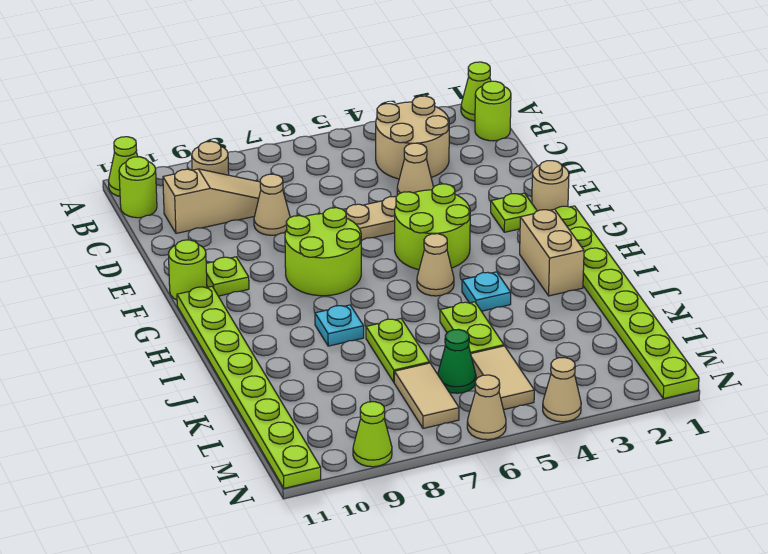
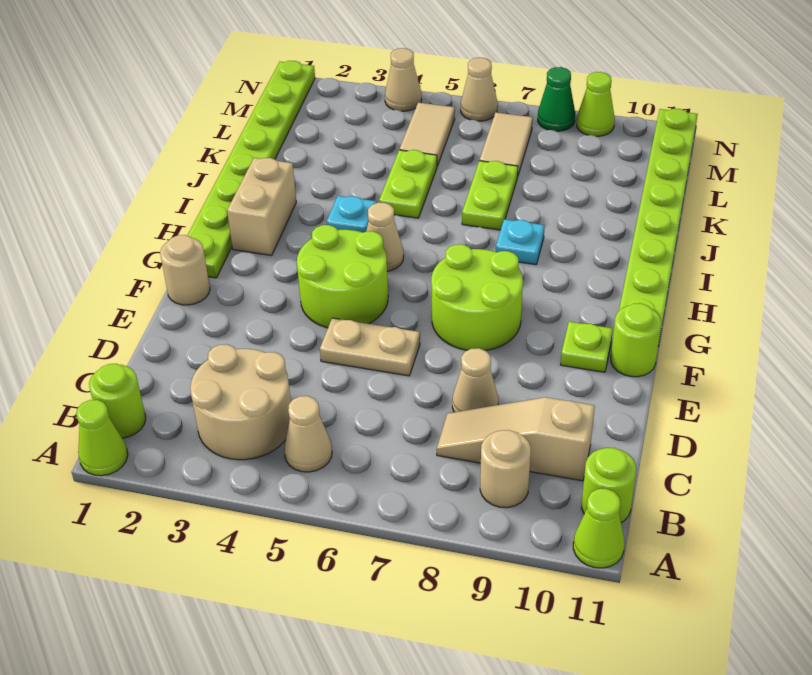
tan cone D4 level 1 -> tan cone B5 level 1
lime plate F2 level 1 -> none
green cone L6 level 1 -> green cone N8 level 1

